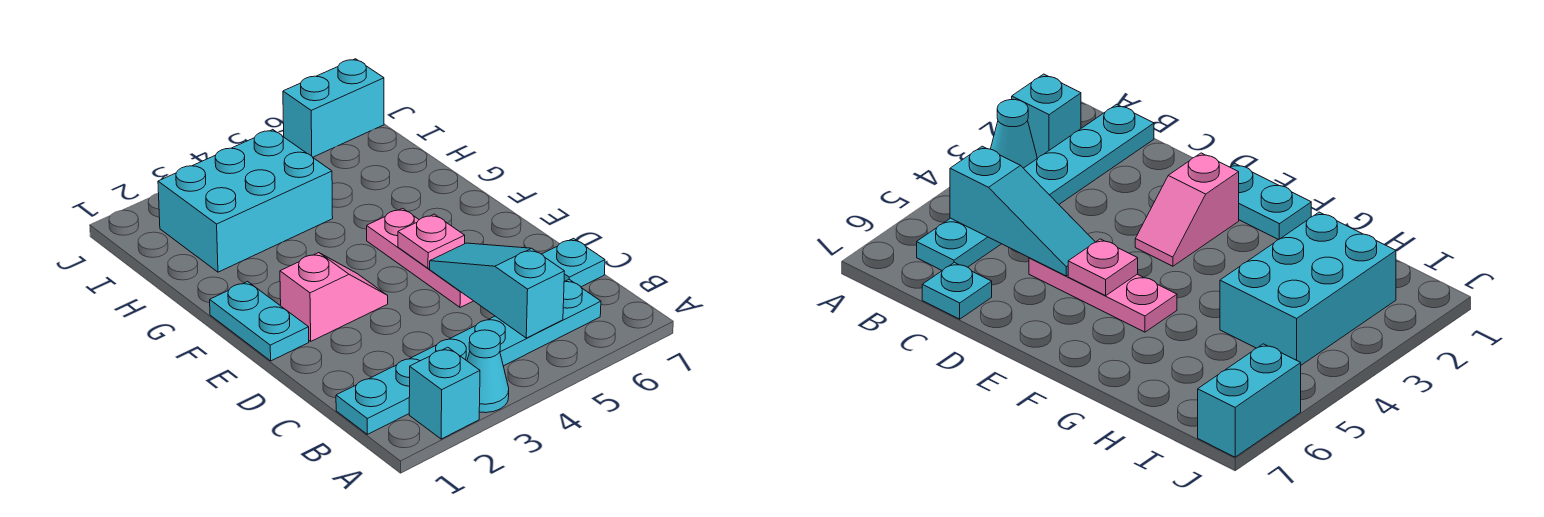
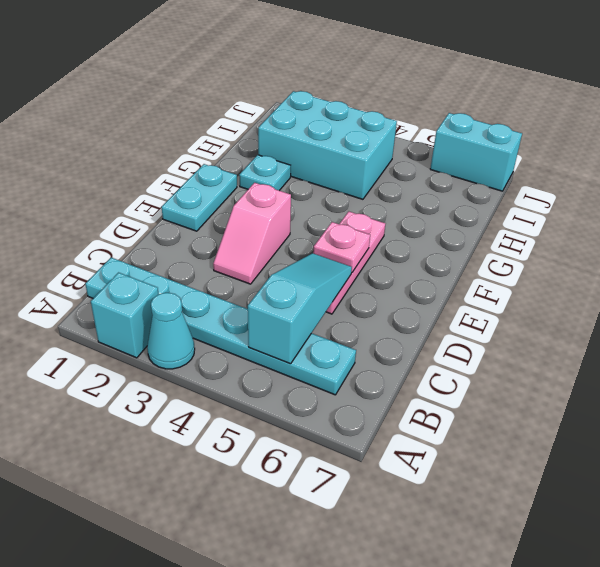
cyan plate C7 level 1 -> cyan plate G2 level 1
pink slope E2:E3 level 1 top 2 -> pink slope D3:E3 level 1 top E

